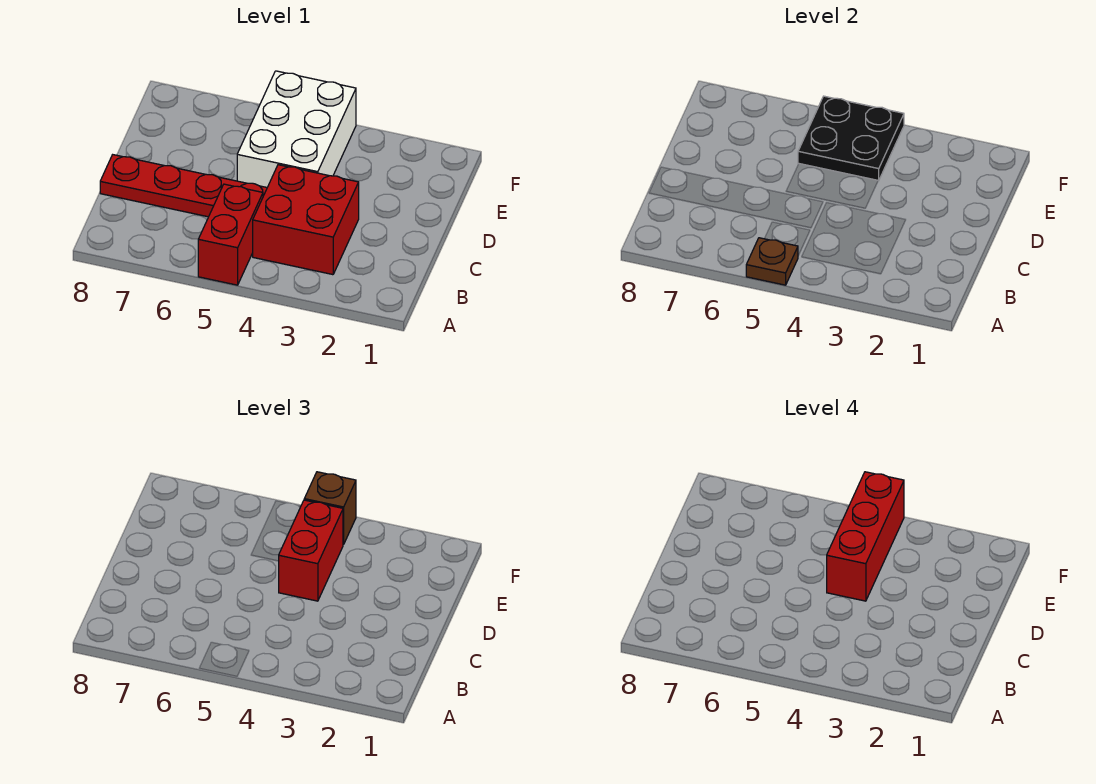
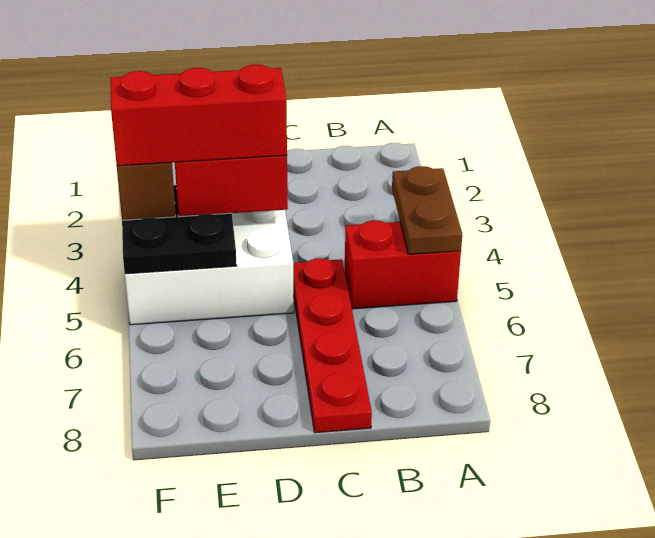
brown plate A5 level 2 -> brown plate A4:A5 level 2
red brick B3:C4 level 1 -> none

